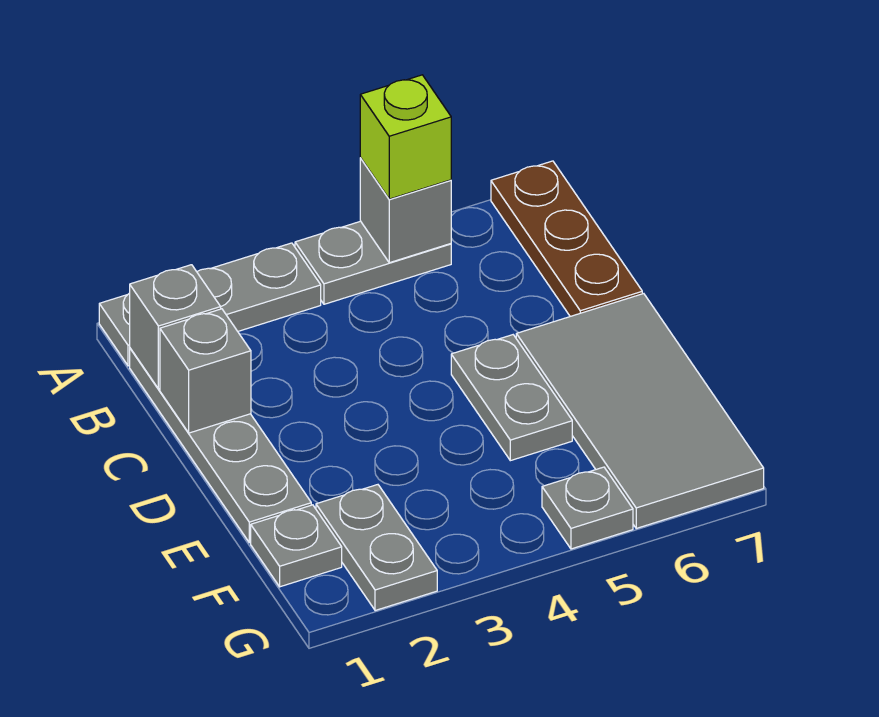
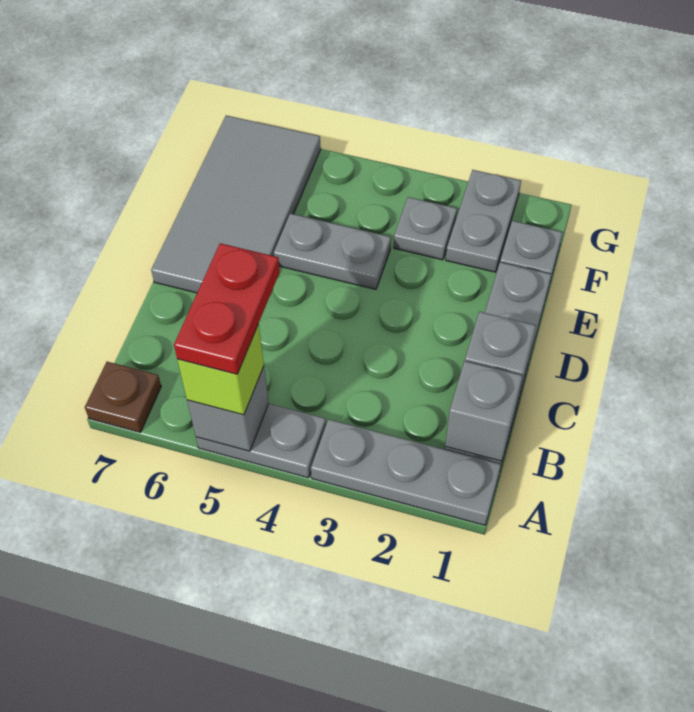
none -> red plate A5:B5 level 4
brown plate A7:C7 level 1 -> brown plate A7 level 1
grey plate D5:E5 level 1 -> grey plate E4:E5 level 1
grey plate G5 level 1 -> grey plate F3 level 1

